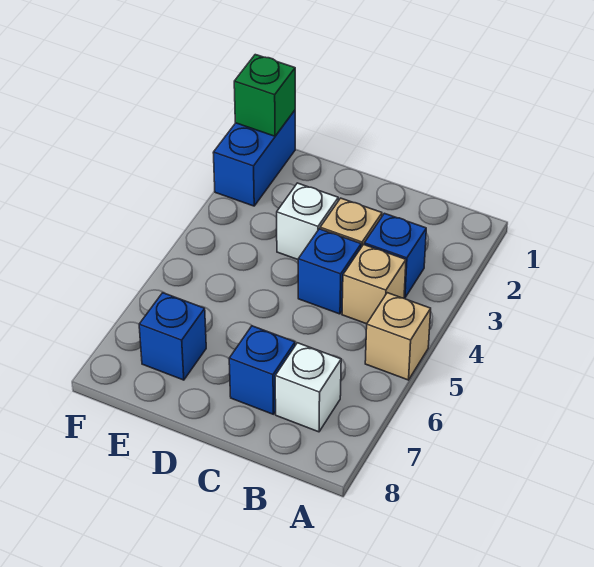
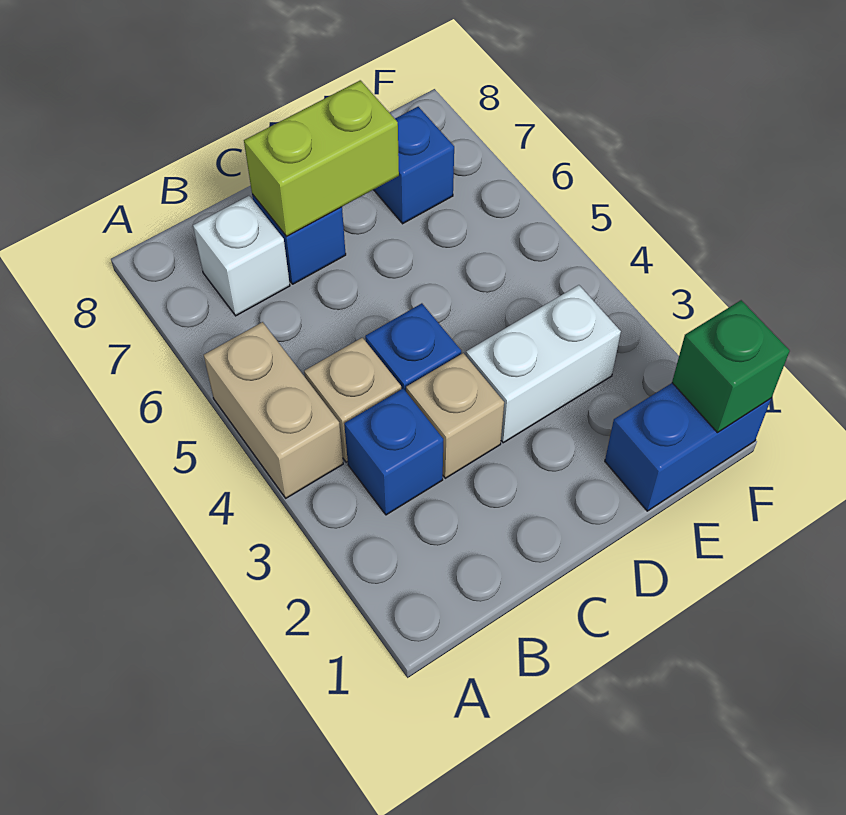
tan brick A5 level 1 -> tan brick A4:A5 level 1
none -> lime brick C7:D7 level 2
white brick D3 level 1 -> white brick D3:E3 level 1
blue brick F1:F2 level 1 -> blue brick E1:F1 level 1

